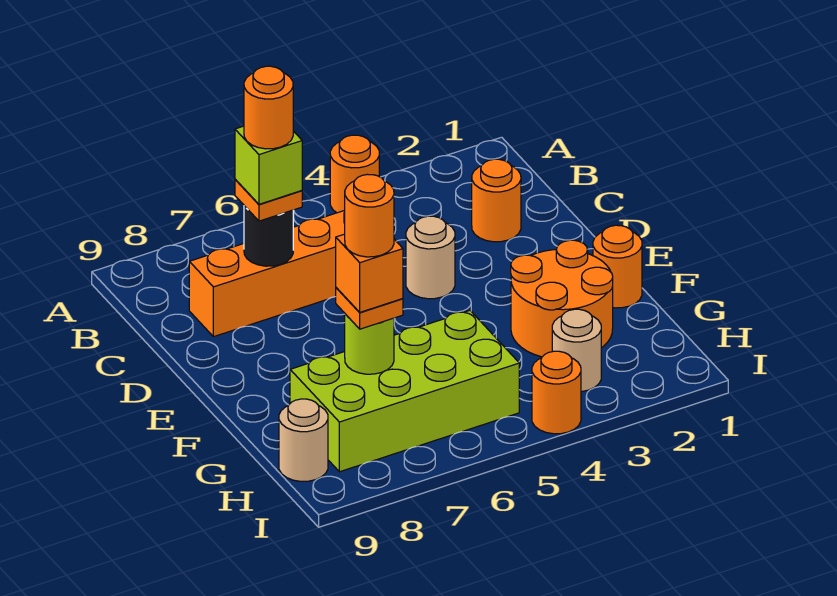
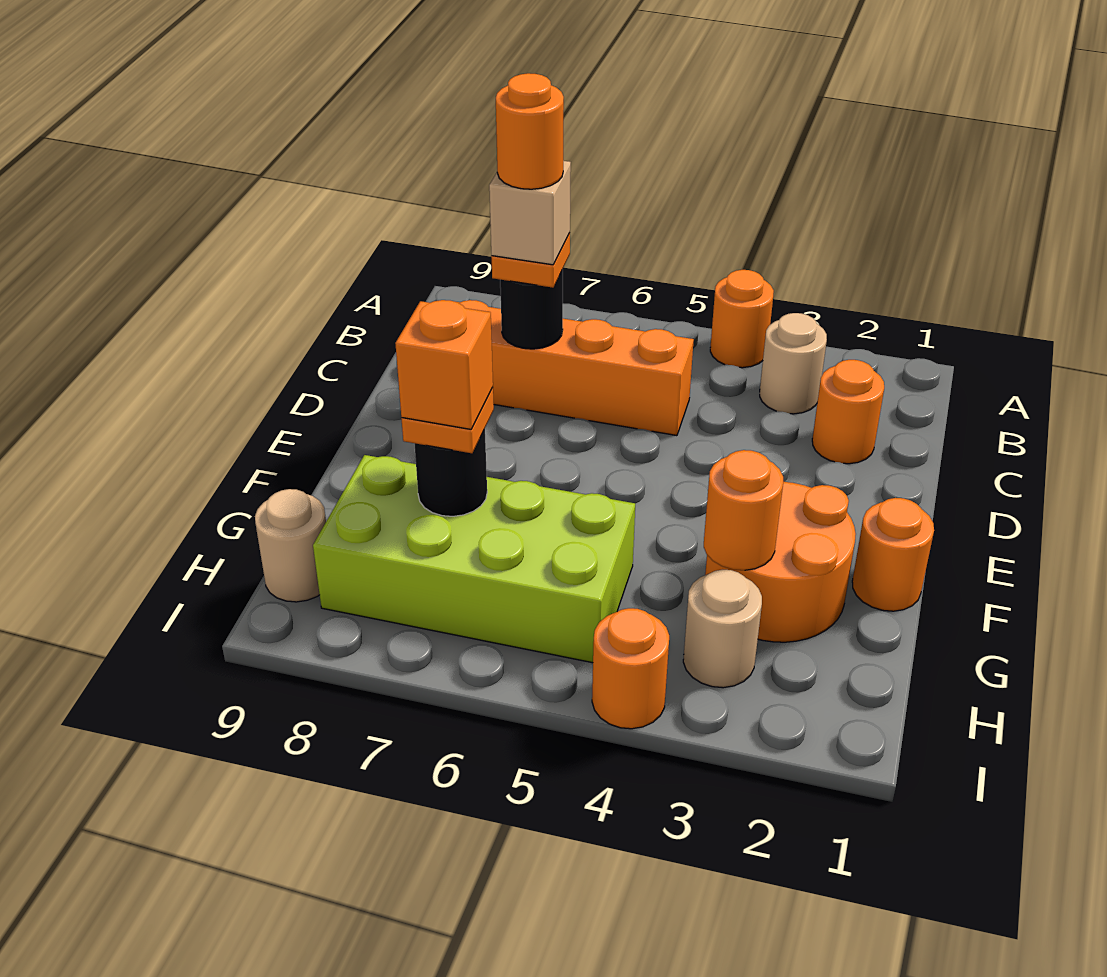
lime brick C7 level 4 -> tan brick C7 level 4
tan round brick D4 level 1 -> tan round brick B3 level 1
lime round brick G7 level 2 -> black round brick G7 level 2
orange round brick G7 level 5 -> orange round brick G3 level 2

